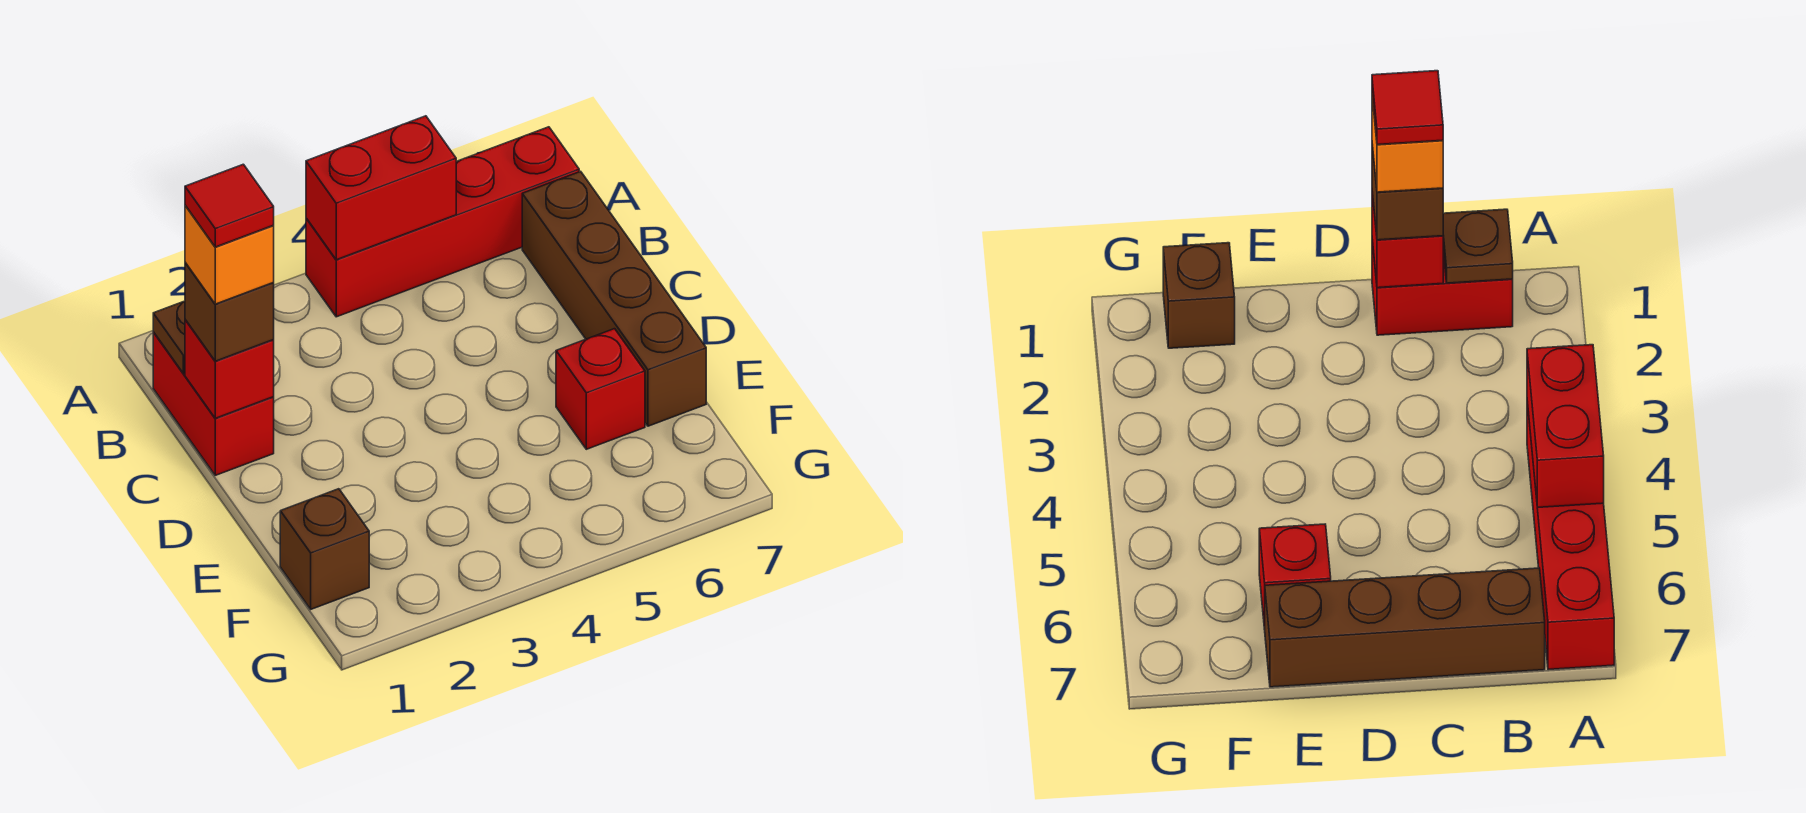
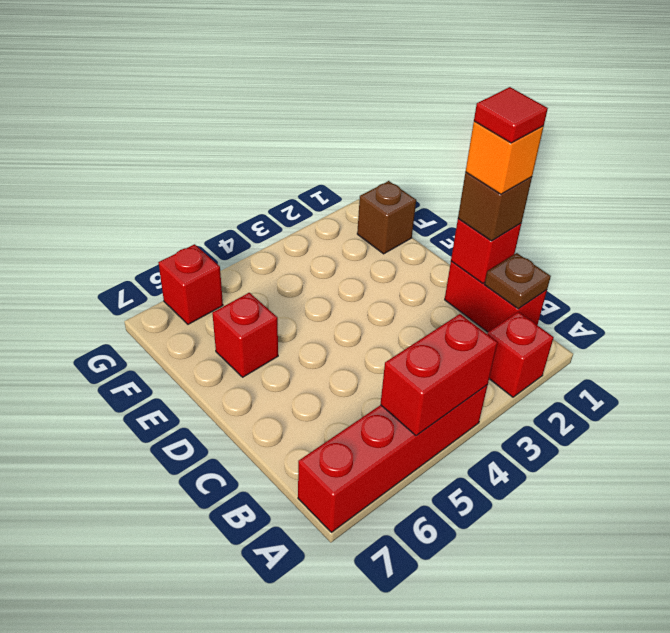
none -> red brick A2 level 1
brown brick B7:E7 level 1 -> none
none -> red brick G6 level 1

